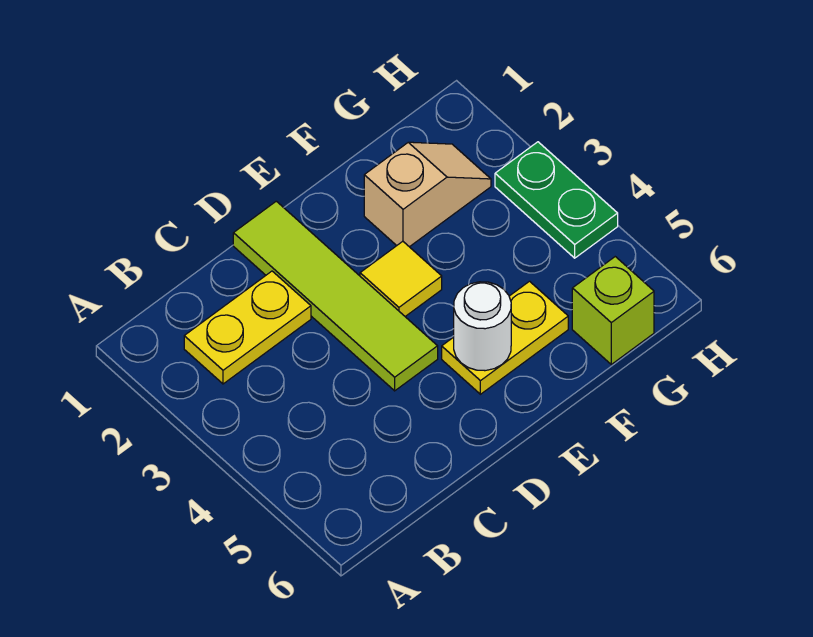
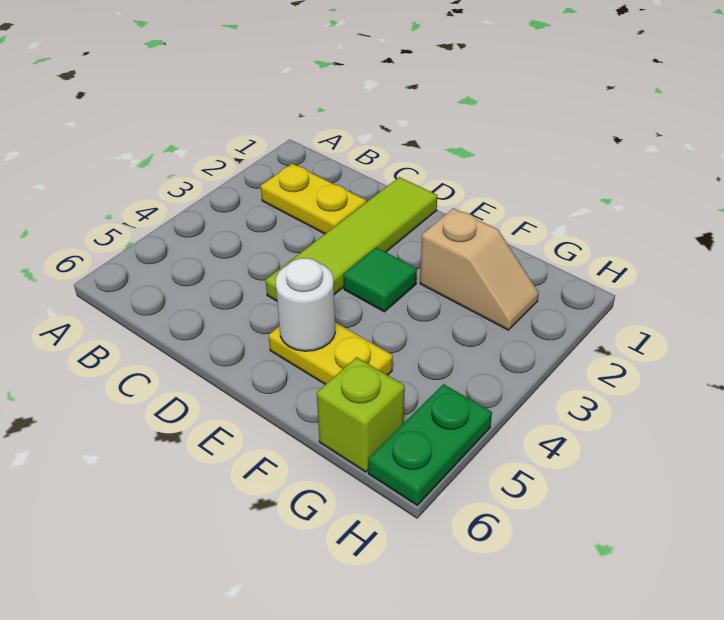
yellow tile E3 level 1 -> green tile E3 level 1
green plate H3:H4 level 1 -> green plate H5:H6 level 1

